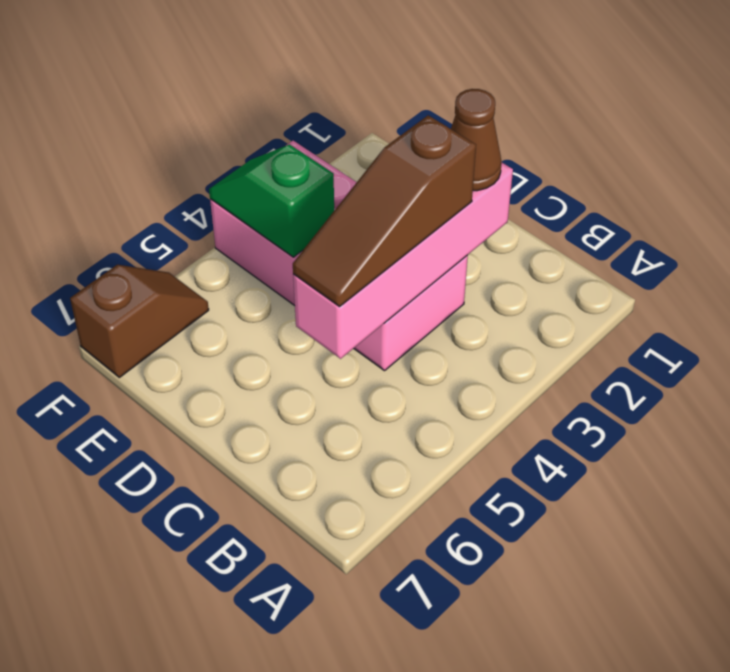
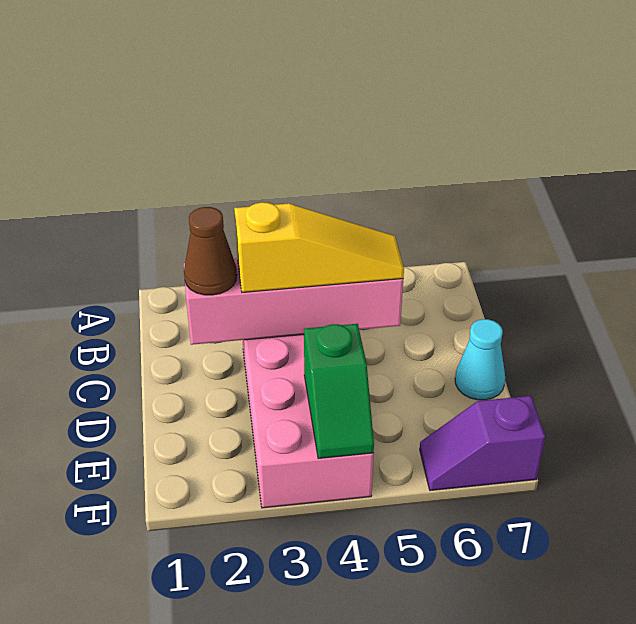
brown slope C3:C5 level 3 top 3 -> yellow slope C3:C5 level 3 top 3
none -> cyan cone D7 level 1
brown slope F6:F7 level 1 top 7 -> purple slope F6:F7 level 1 top 7

